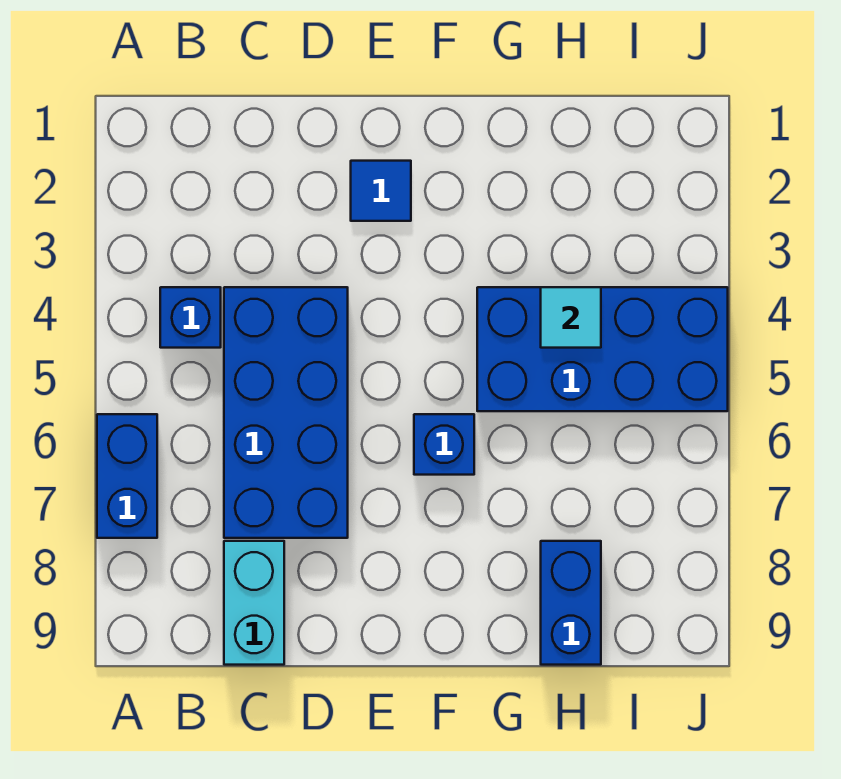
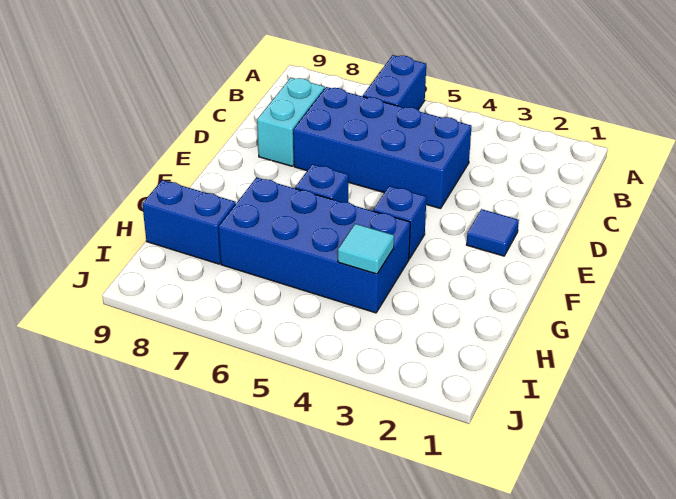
blue brick A6:A7 level 1 -> blue brick A6:B6 level 1
blue brick B4 level 1 -> blue brick F4 level 1
cyan brick C8:C9 level 1 -> cyan brick C8:D8 level 1
blue brick G4:J5 level 1 -> blue brick G4:H7 level 1

